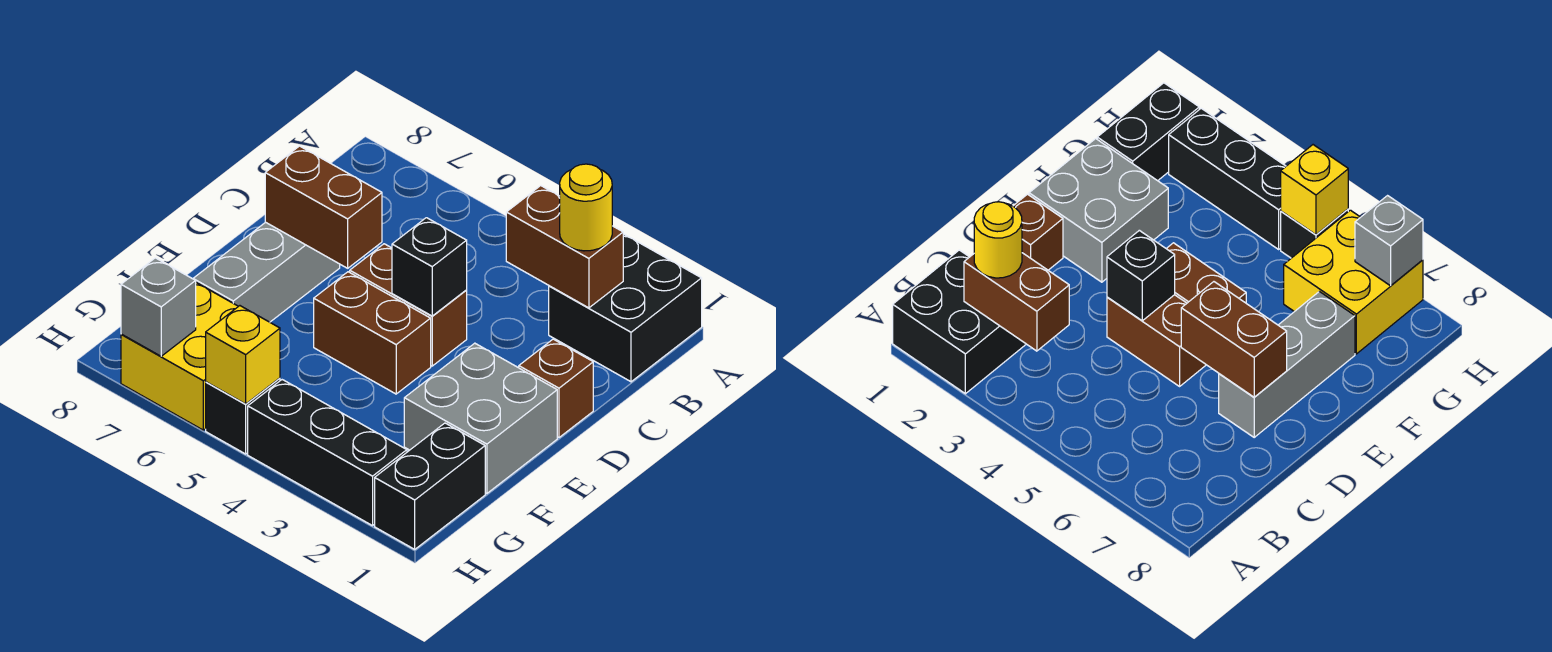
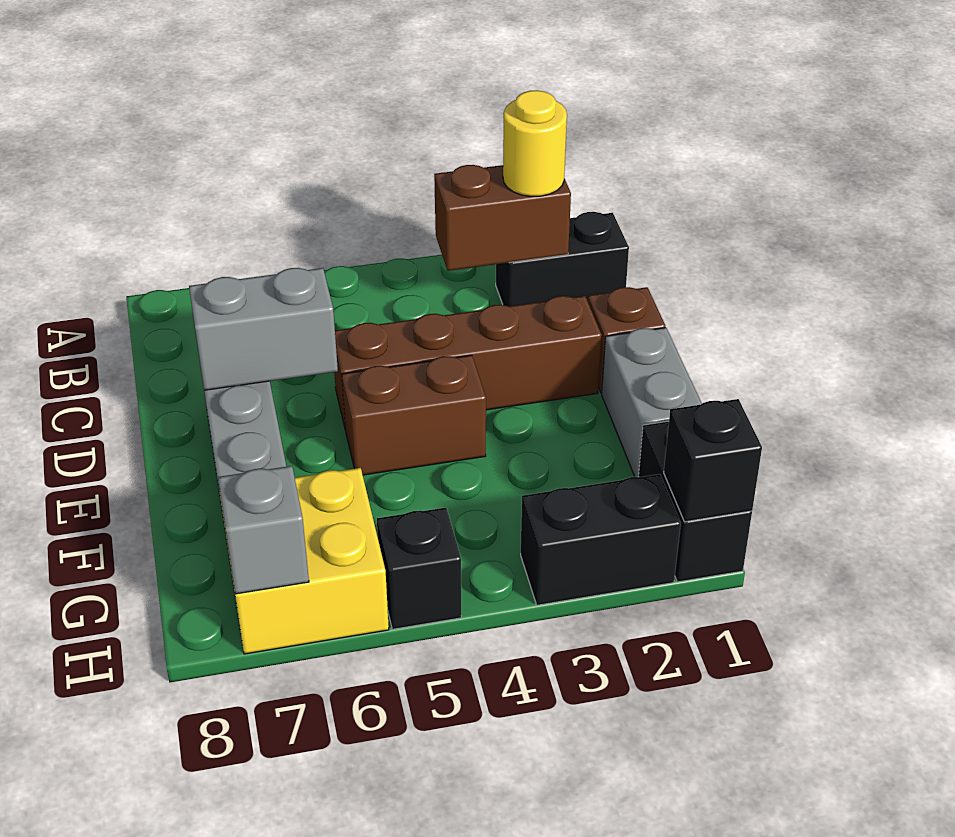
black brick A1:B2 level 1 -> black brick B1:B2 level 1
brown brick D4:D5 level 1 -> brown brick D2:D5 level 1
black brick D4 level 2 -> black brick H1 level 2
brown brick D6:D7 level 2 -> grey brick D6:D7 level 2
grey brick E1:F2 level 1 -> grey brick E1:F1 level 1
black brick H2:H4 level 1 -> black brick H2:H3 level 1
yellow brick H5 level 2 -> none

